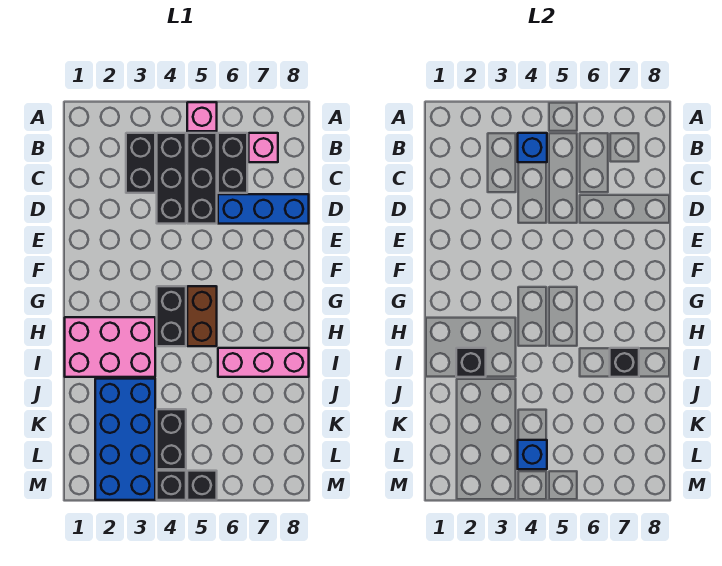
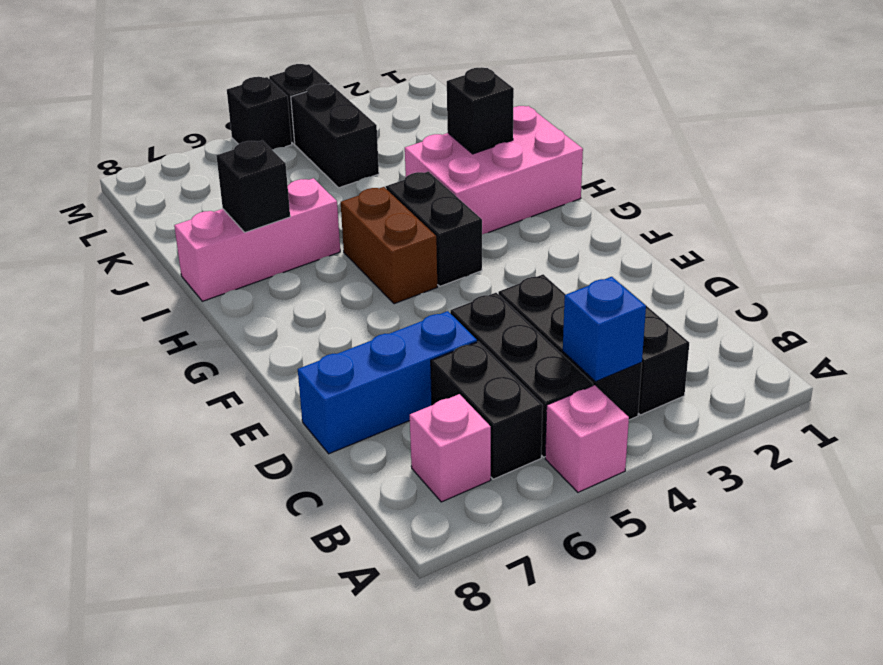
blue brick J2:M3 level 1 -> none
blue brick L4 level 2 -> none

